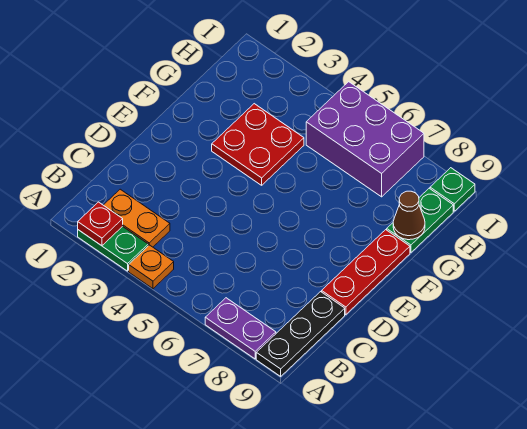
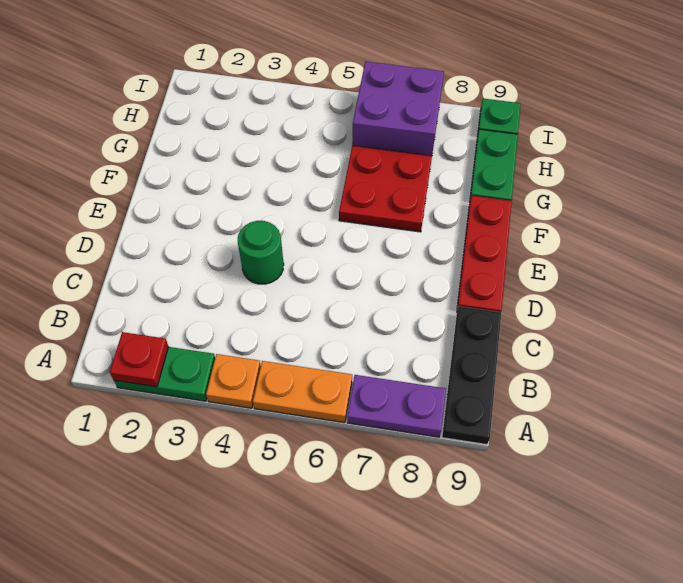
orange plate B2:B3 level 1 -> orange plate A5:A6 level 1
none -> green round brick D4 level 1
red plate F3:G4 level 1 -> red plate F6:G7 level 1
brown cone G9 level 2 -> none
purple brick H5:I7 level 1 -> purple brick H6:I7 level 1

